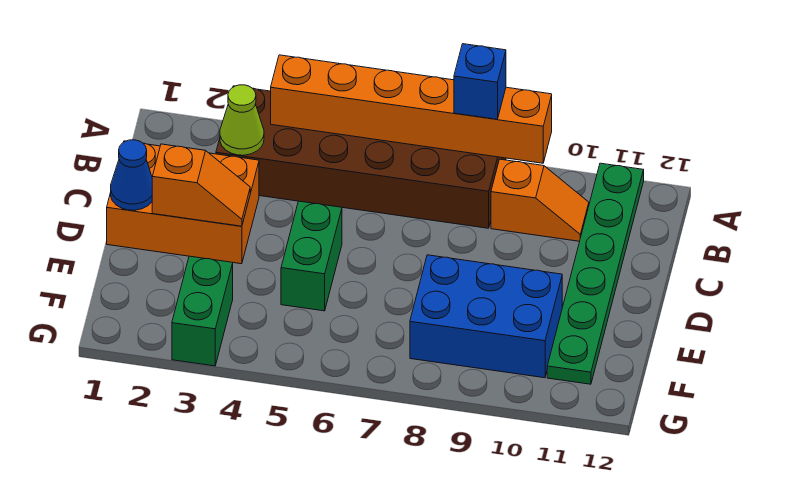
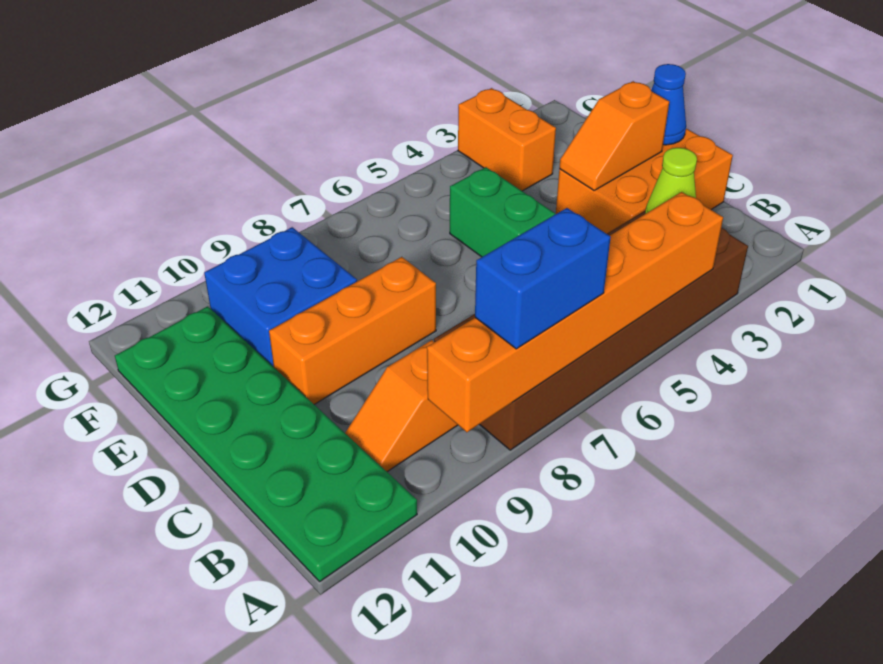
blue brick A8 level 3 -> blue brick A7:A8 level 3
green plate A11:F11 level 1 -> green plate A11:F12 level 1
none -> orange brick D8:D10 level 1
blue brick E8:F10 level 1 -> blue brick E9:F10 level 1
green brick F3:G3 level 1 -> orange brick F3:G3 level 1

